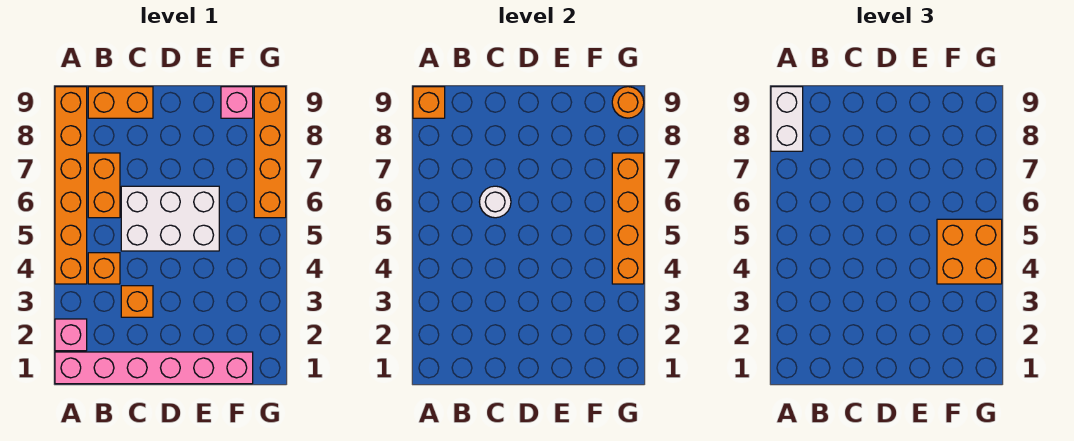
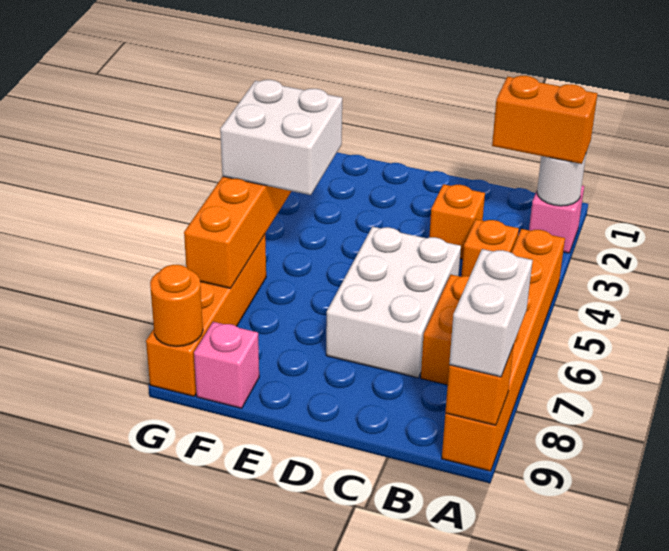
pink brick A1:F1 level 1 -> none
orange brick B9:C9 level 1 -> orange brick A2:B2 level 3
white brick C5:E6 level 1 -> white brick C5:D7 level 1
white round brick C6 level 2 -> white round brick A2 level 2
orange brick F4:G5 level 3 -> white brick F4:G5 level 3

